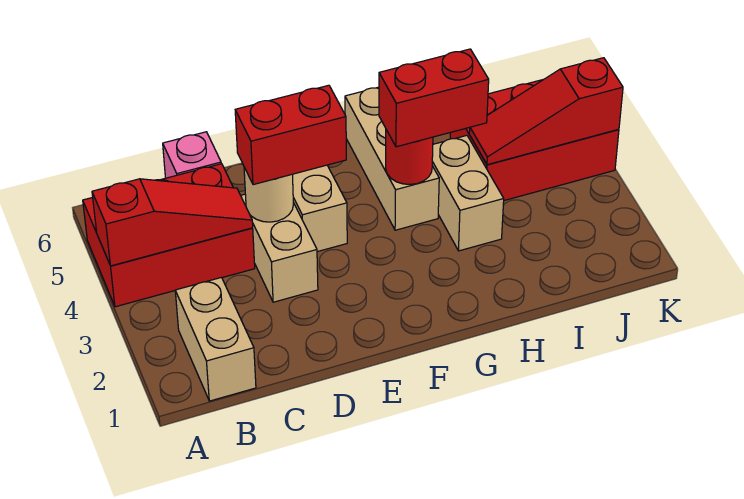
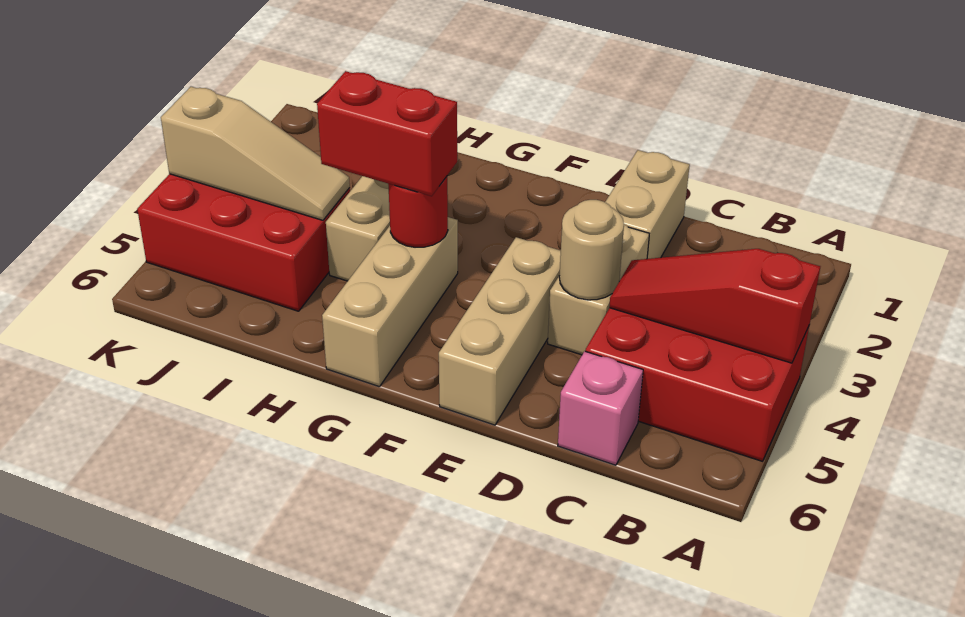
tan brick B1:B2 level 1 -> tan brick D1:D2 level 1
red brick D4:E4 level 3 -> none
red slope I4:K4 level 2 top K -> tan slope I4:K4 level 2 top K

